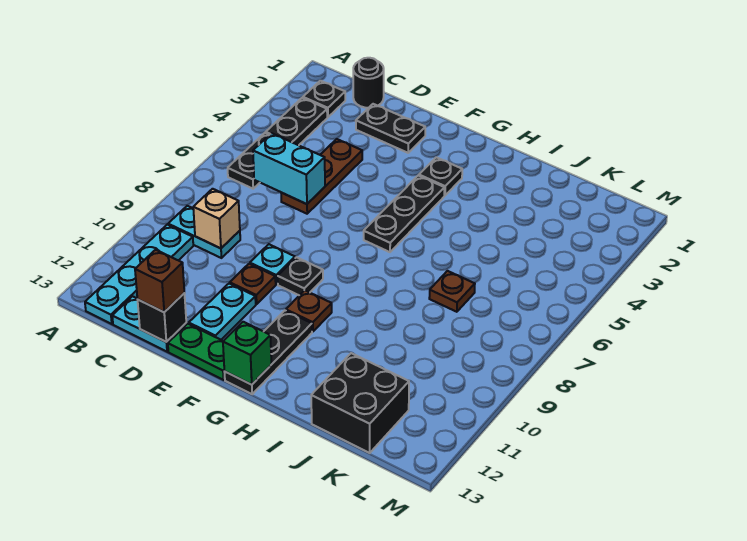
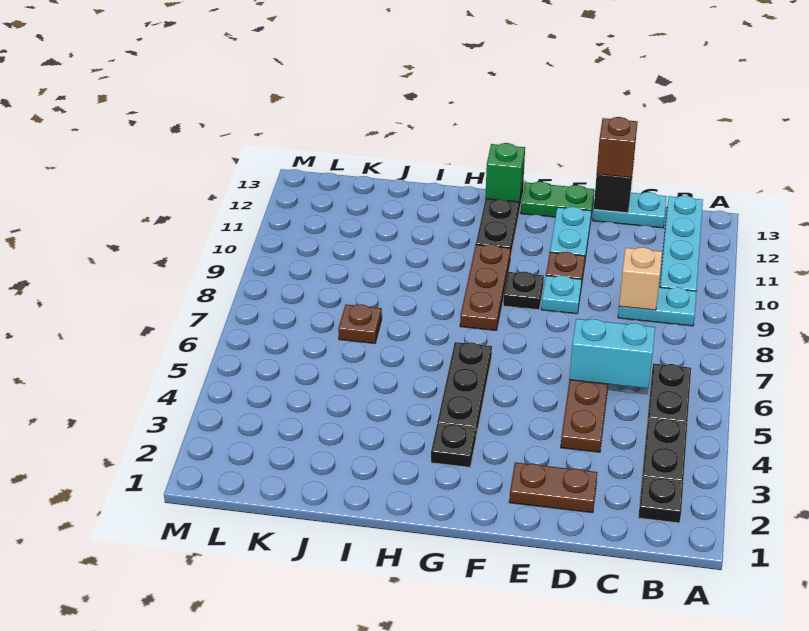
black round brick C1 level 1 -> none
black plate D2:E2 level 1 -> brown plate D2:E2 level 1
brown plate G10 level 1 -> brown plate G8:G10 level 1
black brick J12:K13 level 1 -> none

